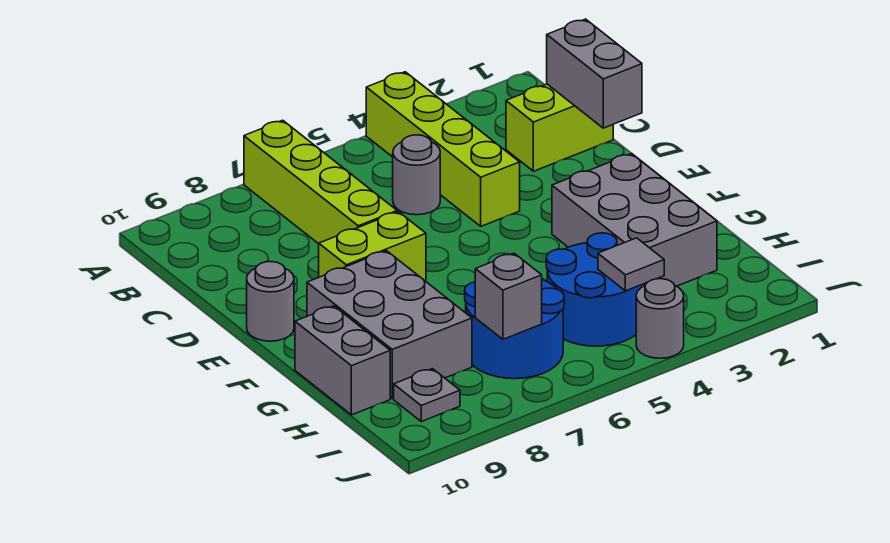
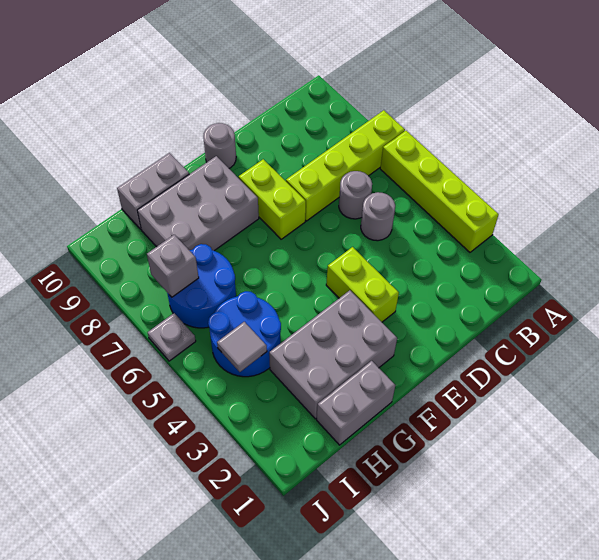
lime brick A4:D4 level 1 -> lime brick A3:A6 level 1
lime brick C1:C2 level 1 -> lime brick E3:E4 level 1
grey brick C1:D1 level 2 -> grey brick G1:H1 level 1
grey plate I9 level 1 -> grey plate J6 level 1
grey round brick J4 level 1 -> grey round brick C6 level 1

